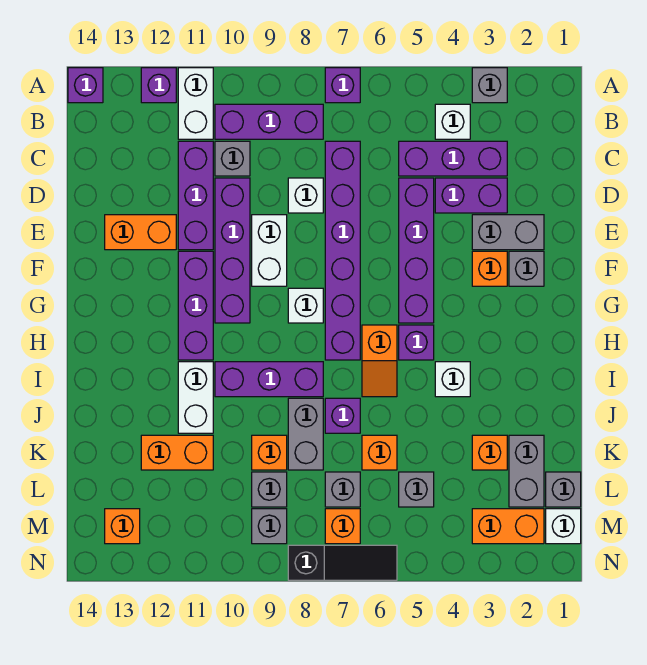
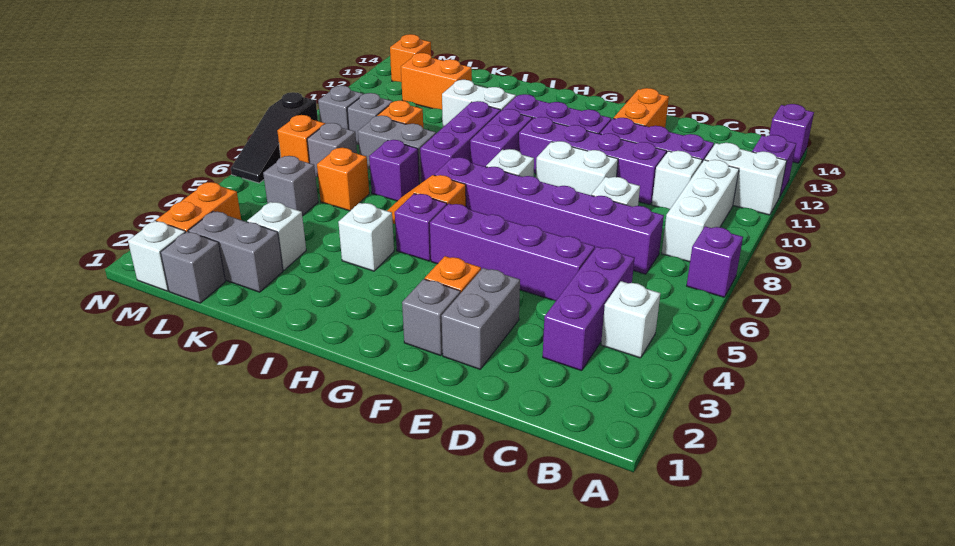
grey brick A3 level 1 -> none
purple brick B8:B10 level 1 -> white brick B8:B10 level 1
grey brick C10 level 1 -> white brick C10 level 1
purple brick D3:D4 level 1 -> purple brick H9:H10 level 1
orange brick K3 level 1 -> white brick K3 level 1
orange brick K11:K12 level 1 -> orange brick K12:L12 level 1

